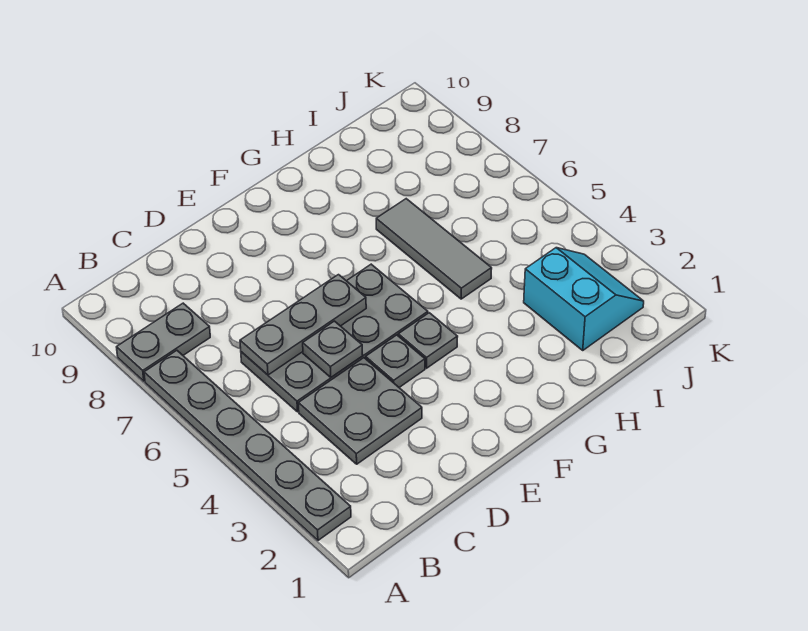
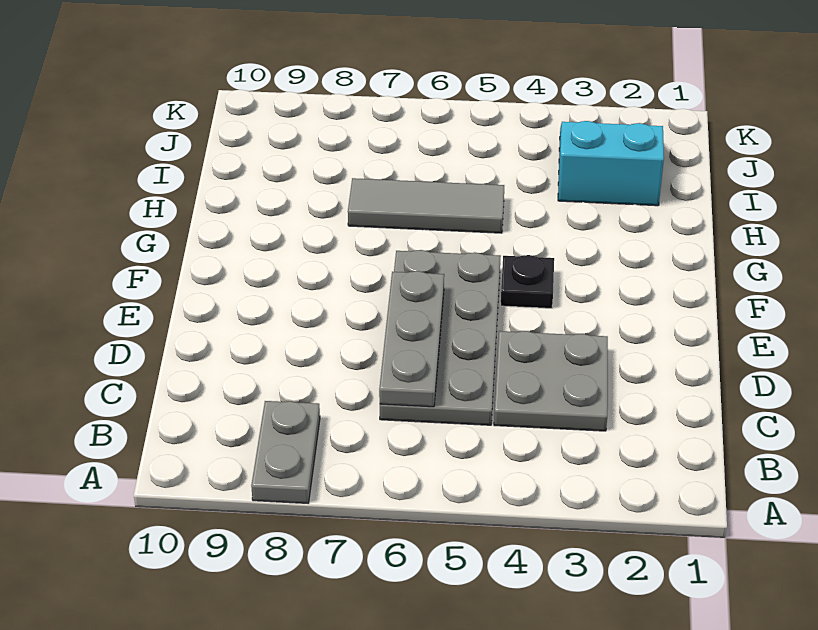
grey plate A2:A7 level 1 -> none
grey plate D5 level 2 -> none
grey plate E4 level 1 -> none
grey plate F4 level 1 -> black plate F4 level 1

